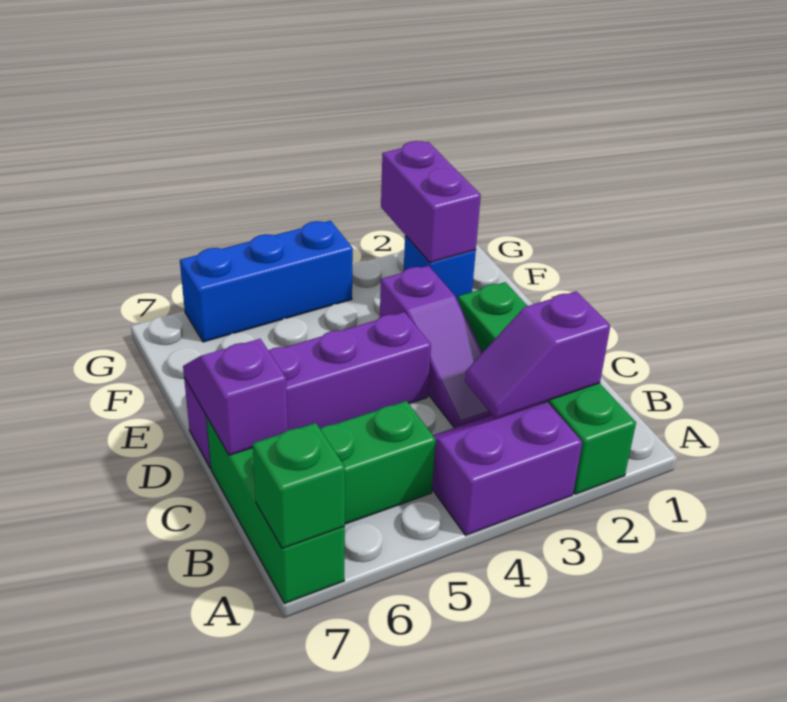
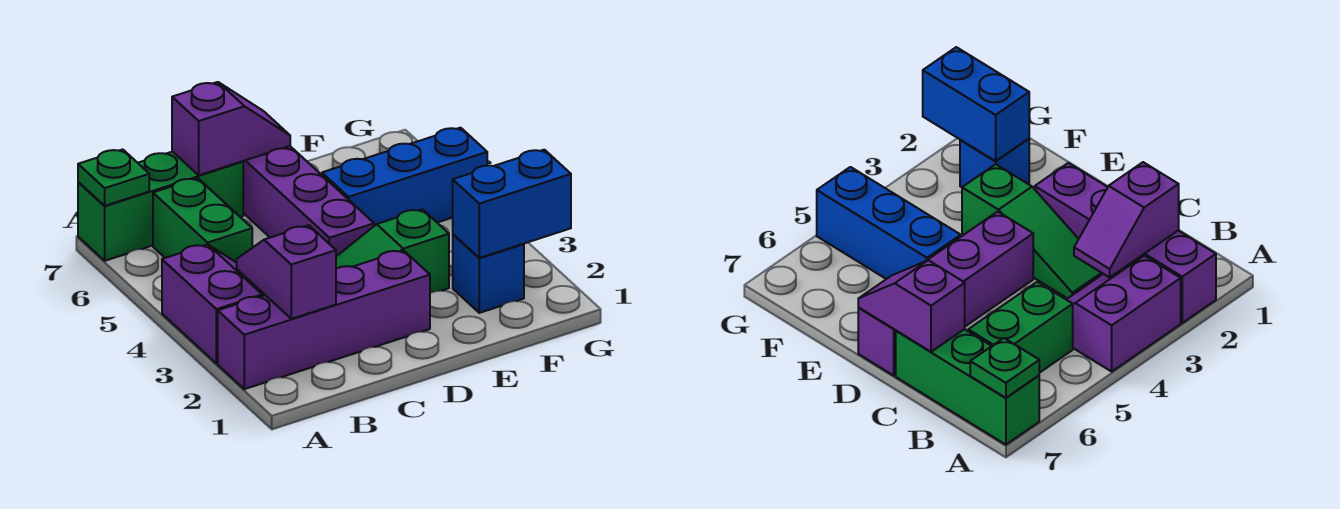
green brick A2:D2 level 1 -> purple brick A2:D2 level 1
green brick A7 level 2 -> green plate A7 level 2
purple slope C3:E3 level 1 top E -> green slope C3:E3 level 1 top E
purple brick F2:G2 level 2 -> blue brick F2:G2 level 2
blue brick G4:G6 level 1 -> blue brick E5:G5 level 1

